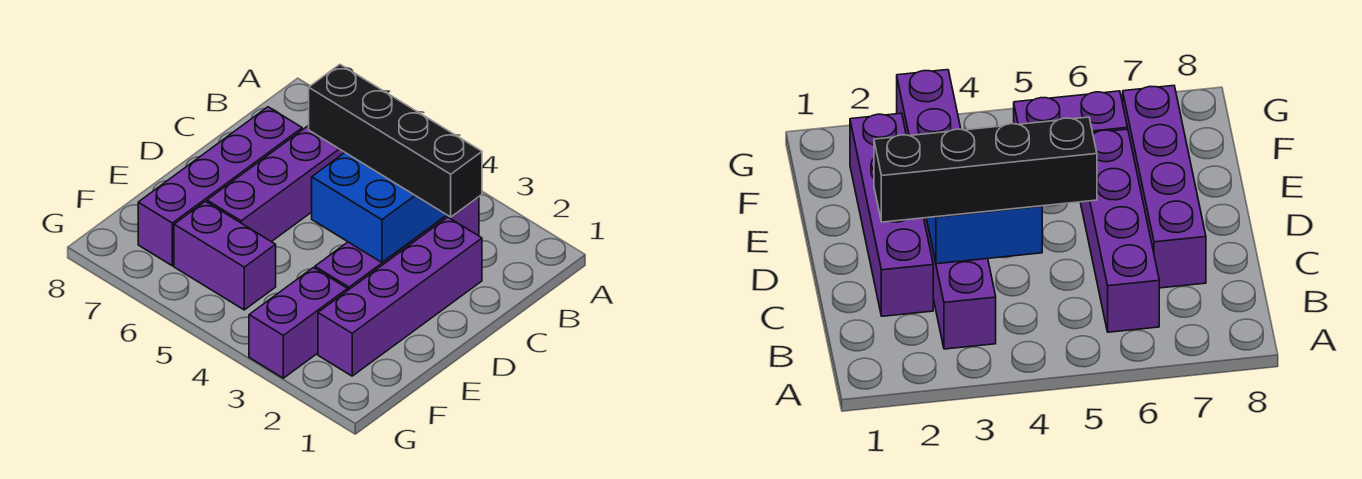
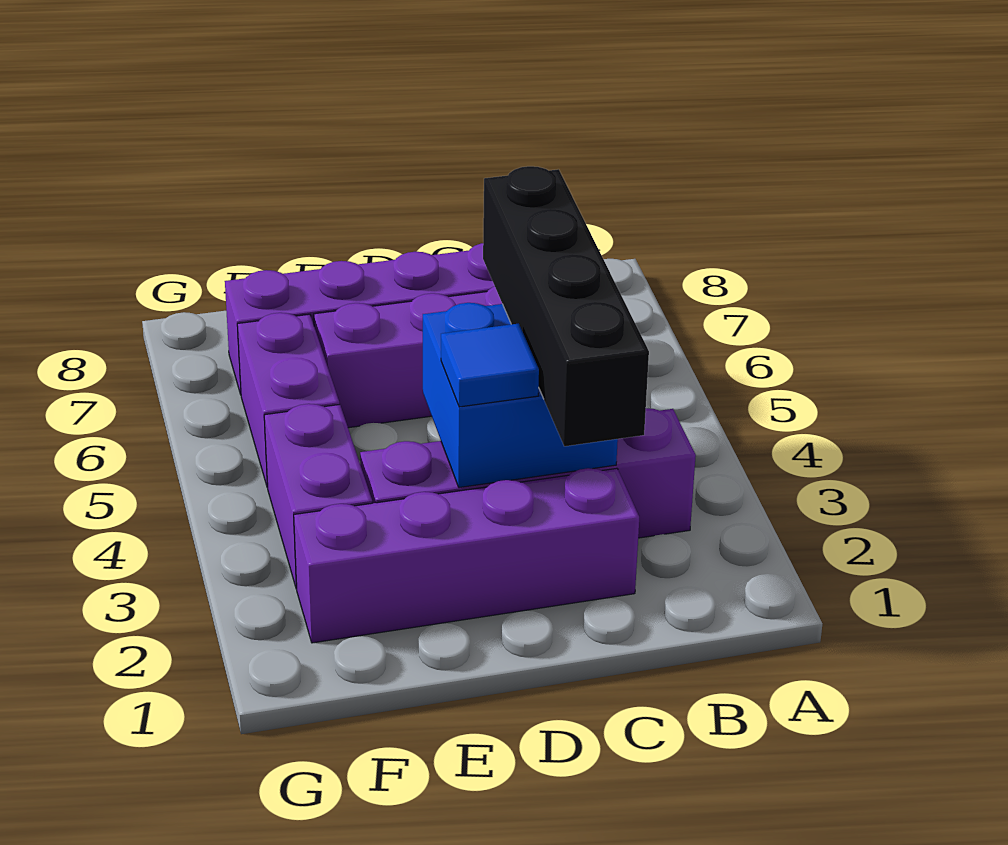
none -> blue tile D3 level 3
purple brick F3:G3 level 1 -> purple brick F3:F4 level 1

